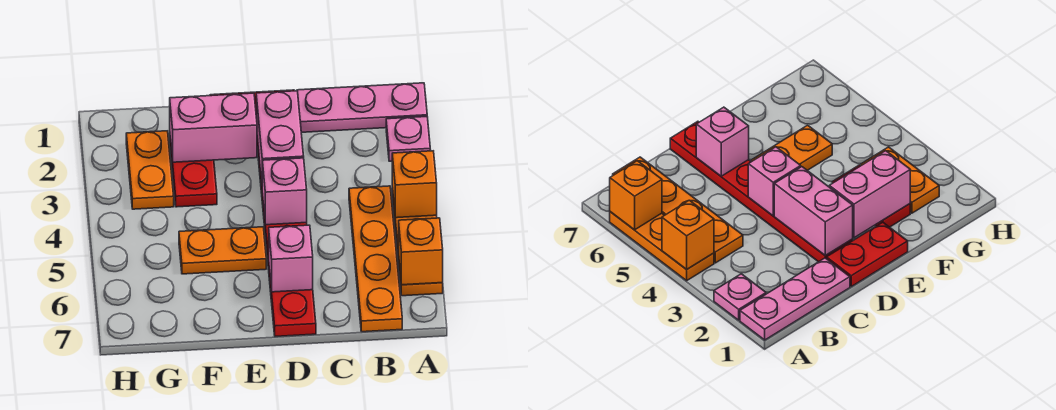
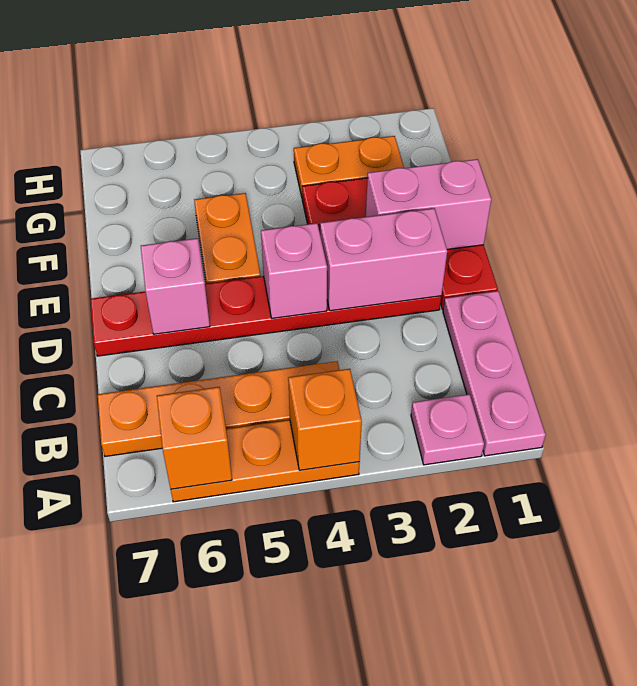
pink brick E2:F2 level 2 -> pink brick E1:E2 level 2

